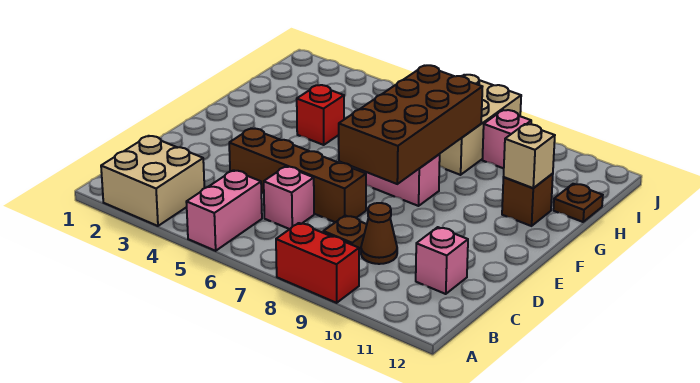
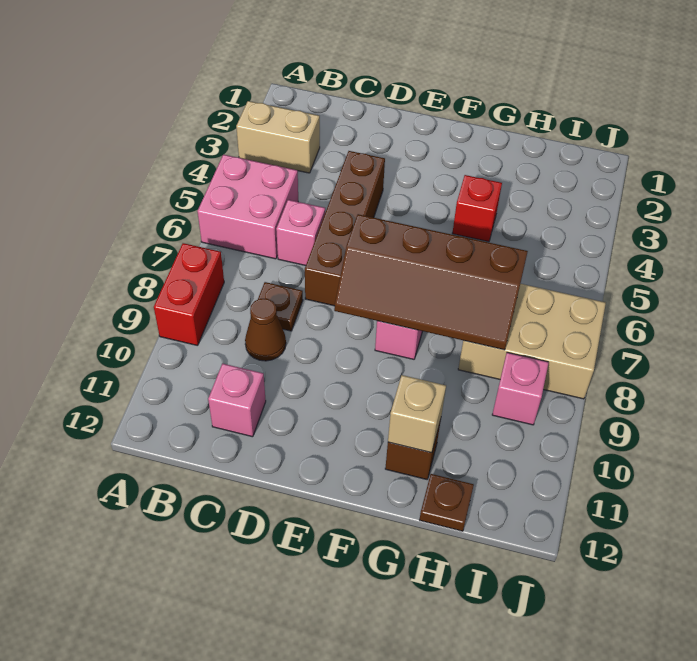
tan brick A2:B3 level 1 -> tan brick A3:B3 level 1
pink brick A5:B5 level 1 -> pink brick A5:B6 level 1
brown brick E7:H8 level 2 -> brown slope E7:H8 level 2 top 7

